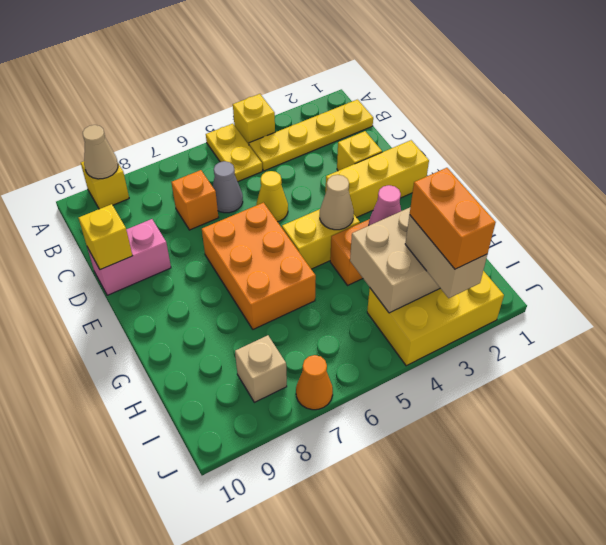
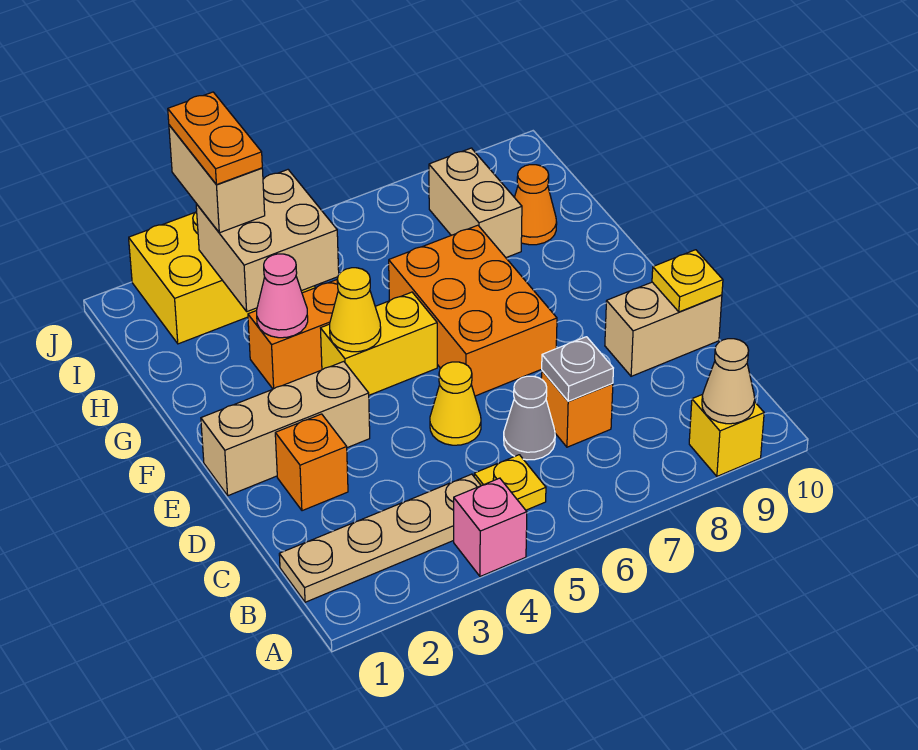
yellow brick A4 level 1 -> pink brick A4 level 1
yellow plate A5:B5 level 1 -> yellow plate B5 level 1
yellow plate B1:B4 level 1 -> tan plate B1:B4 level 1
none -> grey plate C7 level 2
yellow brick D2 level 1 -> orange brick D2 level 1
pink brick D9:D10 level 1 -> tan brick D9:D10 level 1
yellow brick D10 level 2 -> yellow plate D10 level 2
yellow brick E1:E3 level 1 -> tan brick E1:E3 level 1
tan cone F4 level 2 -> yellow cone F4 level 2
orange brick I3:J3 level 4 -> orange plate I3:J3 level 4
tan brick I8 level 1 -> tan brick H8:I8 level 1
orange cone J7 level 1 -> orange cone H9 level 1

